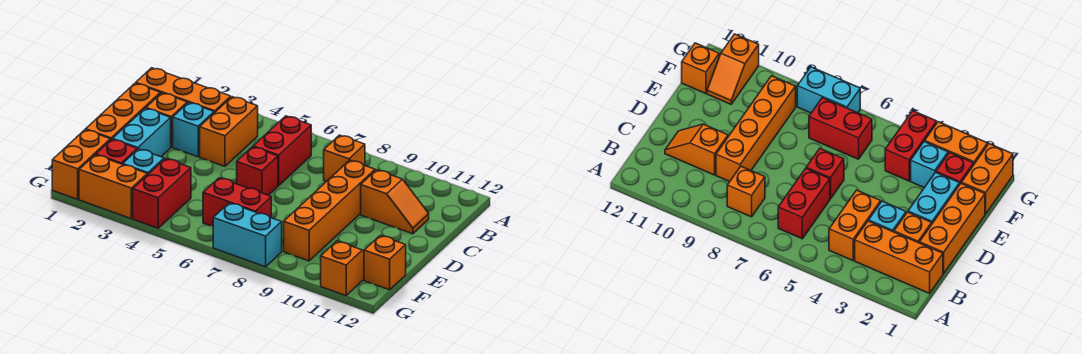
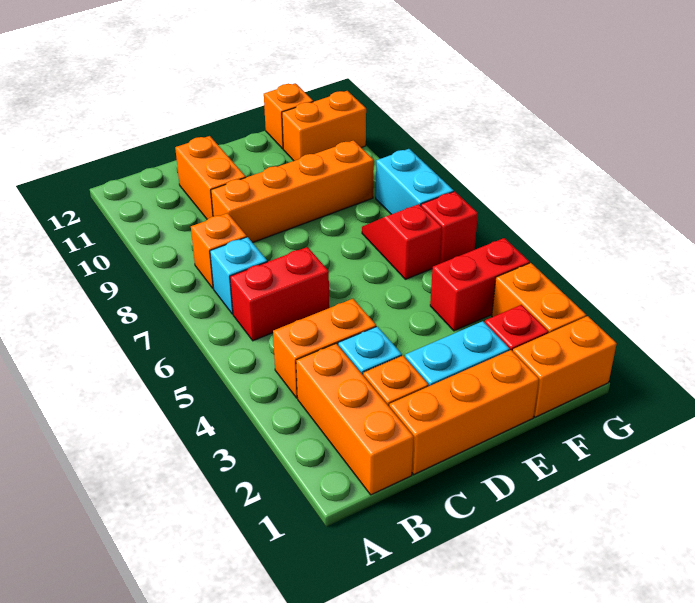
orange slope C10:C11 level 1 top 10 -> orange brick C10:C11 level 1
red brick D6 level 1 -> red brick G6 level 1
cyan brick F3 level 1 -> cyan brick B7 level 1
red brick F6:F7 level 1 -> red slope F6:F7 level 1 top 6
orange slope F11:G11 level 1 top G -> orange brick F11:G11 level 1

